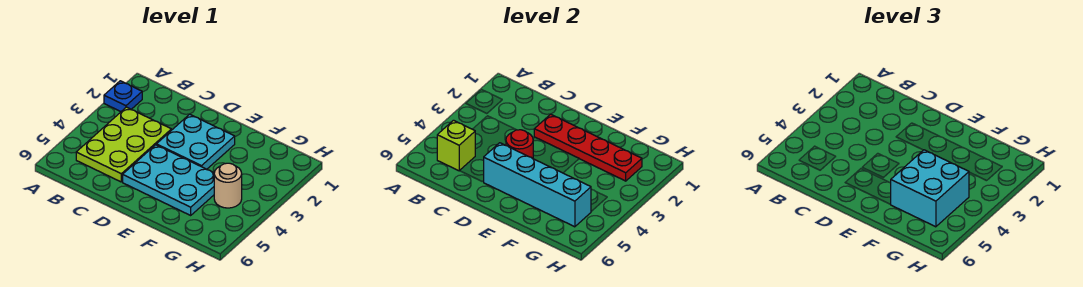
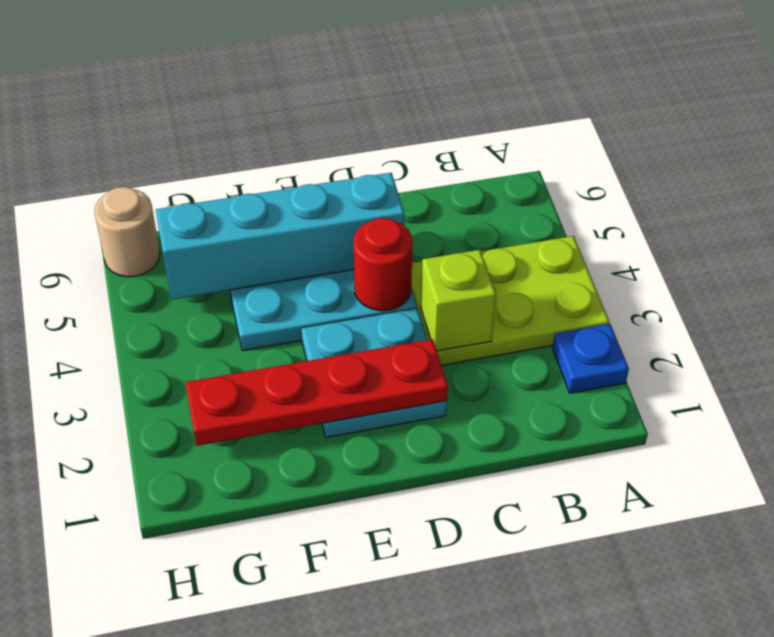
lime plate B3:C5 level 1 -> lime plate A3:C4 level 1
lime brick B5 level 2 -> lime brick C3 level 2
cyan brick F4:G5 level 3 -> none
tan round brick G4 level 1 -> tan round brick H6 level 1

